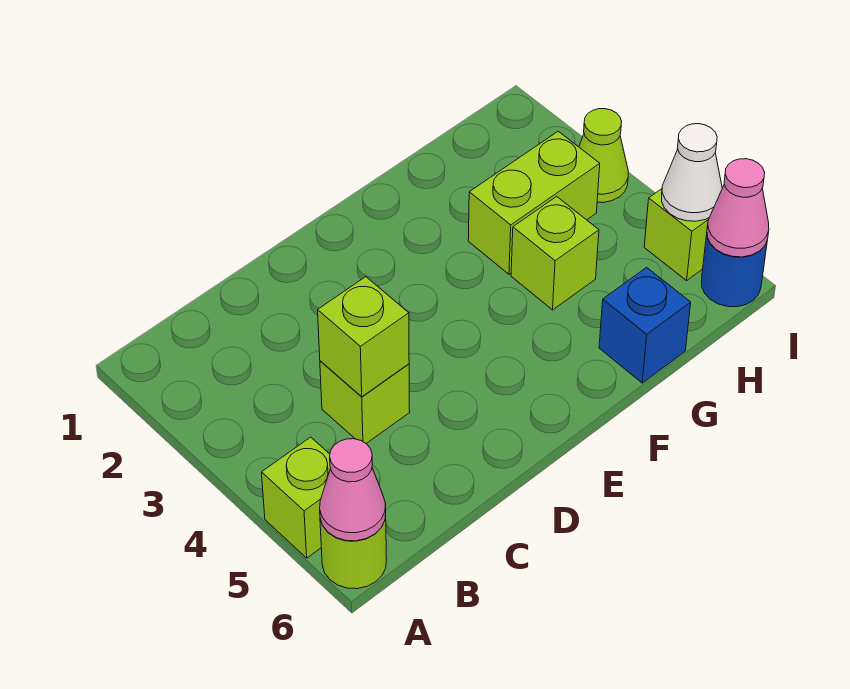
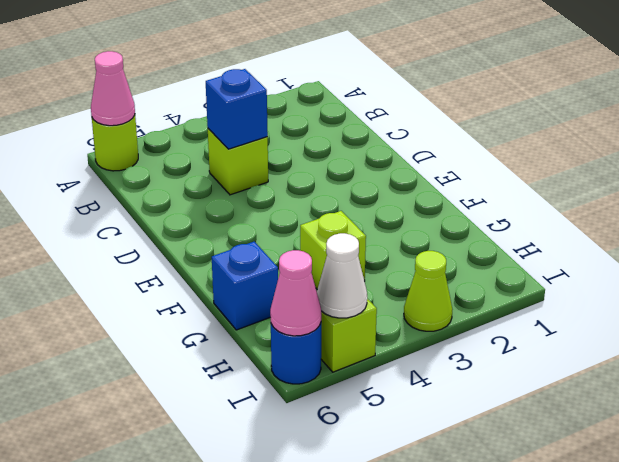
lime brick A5 level 1 -> none
lime brick C4 level 2 -> blue brick C4 level 2
lime brick G3:H3 level 1 -> none

